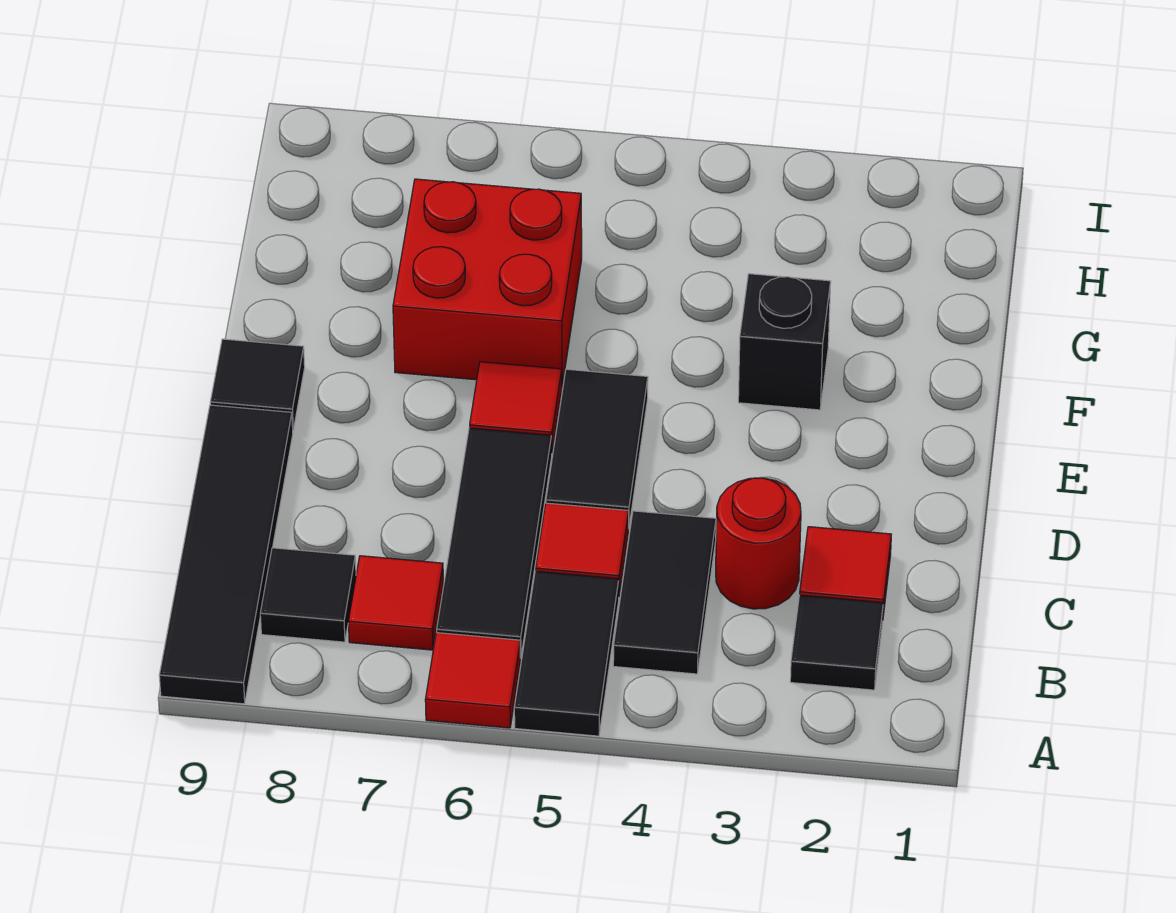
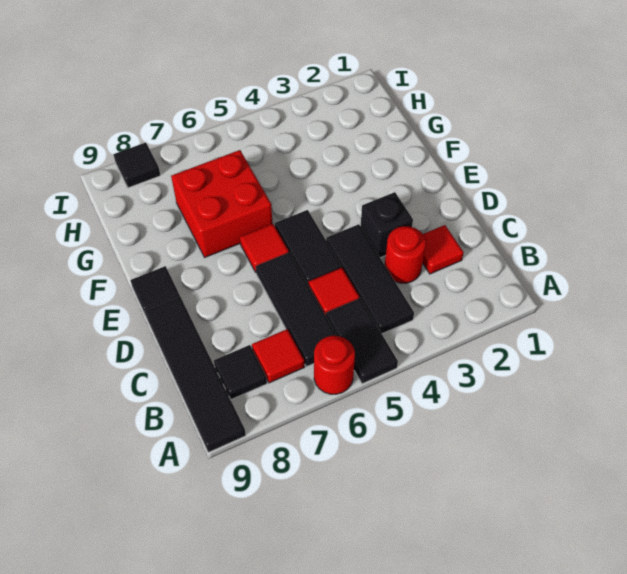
red tile A6 level 1 -> red round brick A6 level 1
black tile B2 level 1 -> black tile I8 level 1
black tile B4:C4 level 1 -> black tile B4:D4 level 1
black brick F3 level 1 -> black brick D3 level 1

